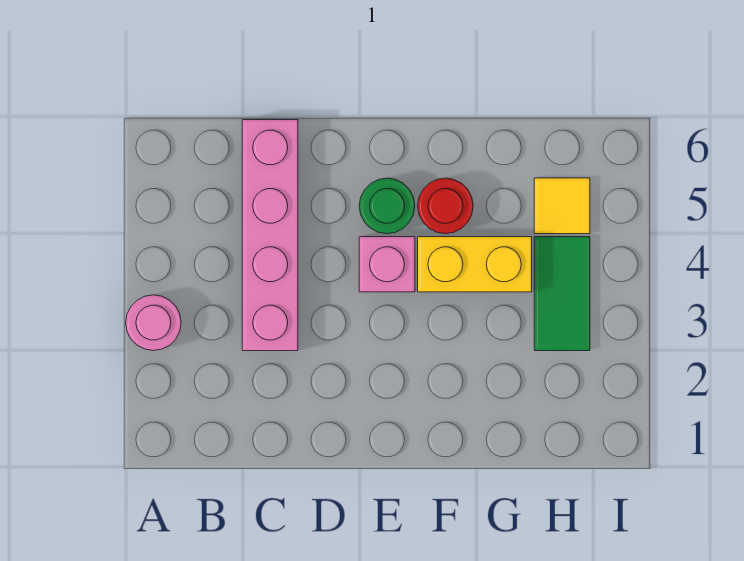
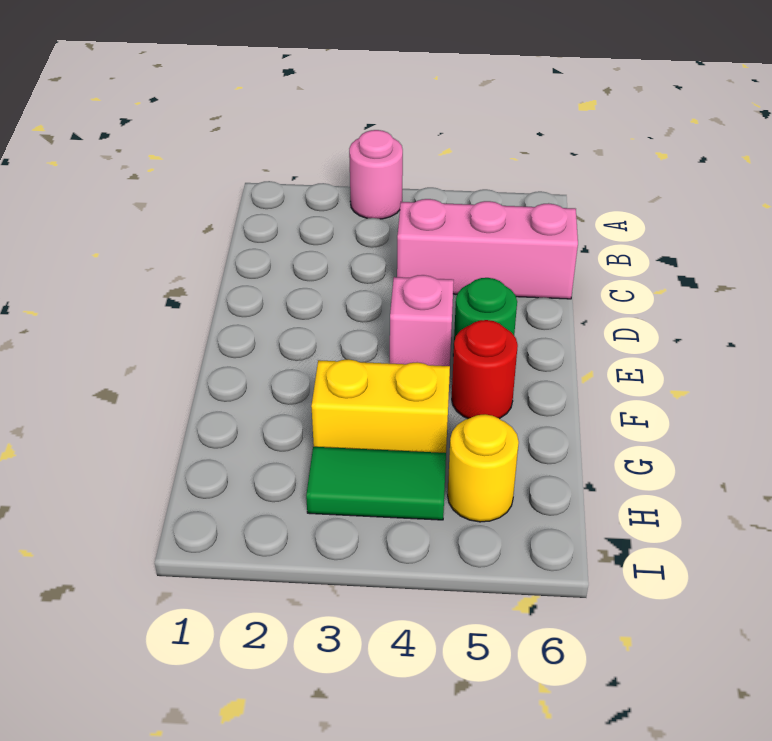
pink brick C3:C6 level 1 -> pink brick C4:C6 level 1
yellow brick F4:G4 level 1 -> yellow brick G3:G4 level 1
yellow tile H5 level 1 -> yellow round brick H5 level 1

